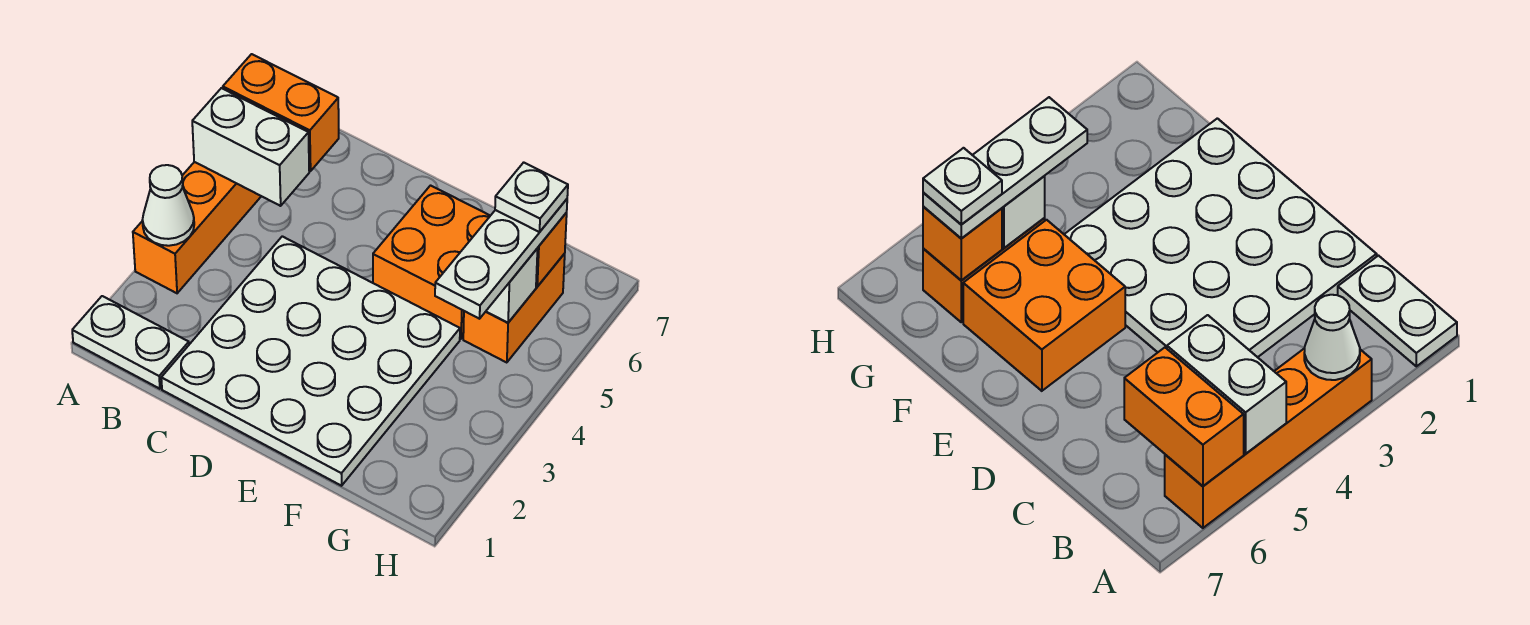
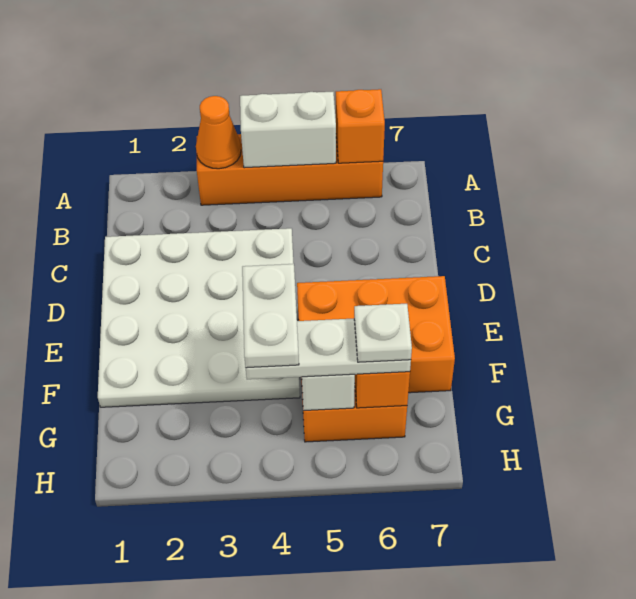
white plate A1:B1 level 1 -> white plate F4:G4 level 4
white cone A3 level 2 -> orange cone A3 level 2
white brick A5:B5 level 2 -> white brick A4:A5 level 2
orange brick A6:B6 level 2 -> orange brick A6 level 2
orange brick E5:F6 level 1 -> orange brick E5:F7 level 1

